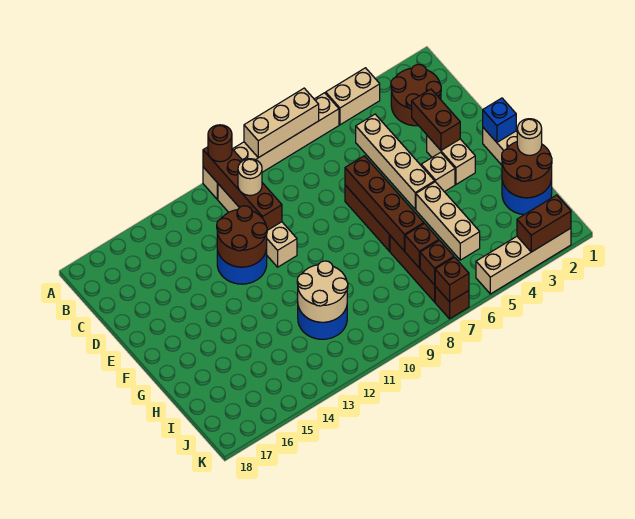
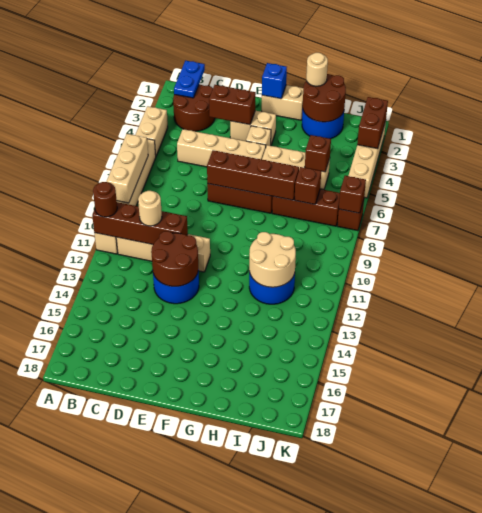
none -> blue plate B1:B2 level 2
brown brick J7 level 2 -> brown brick I5 level 2

